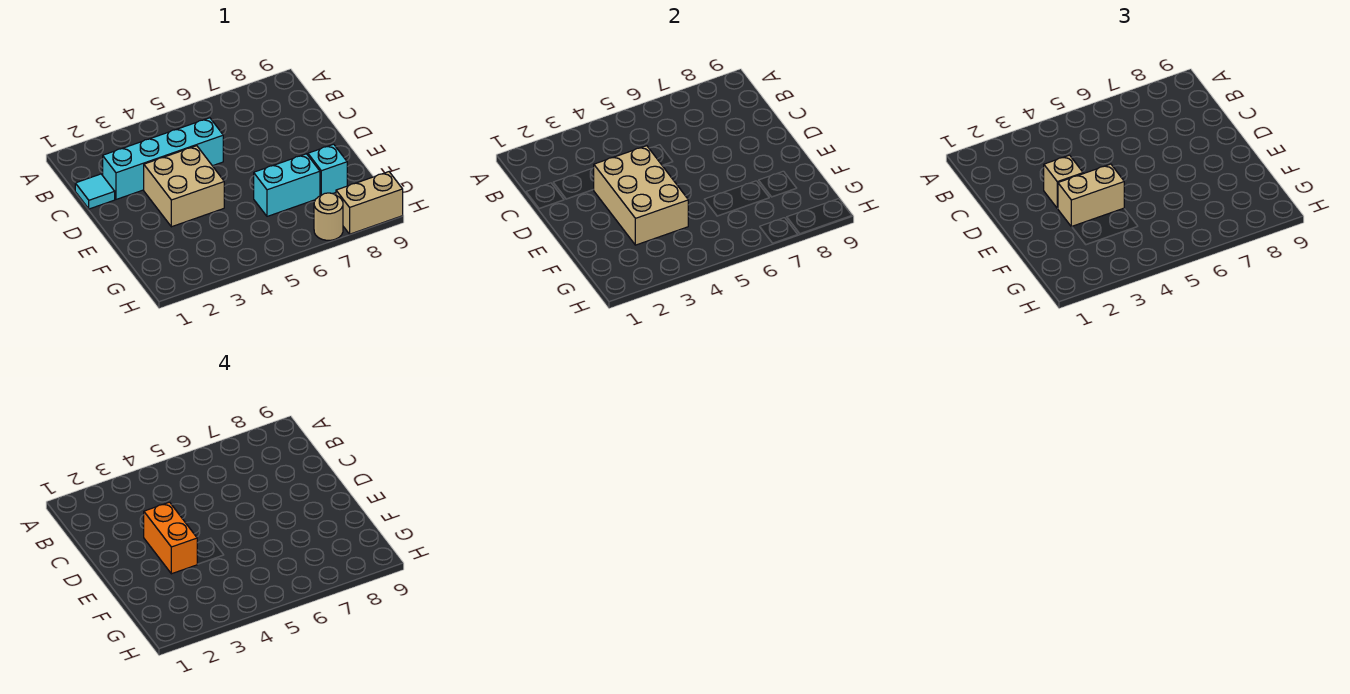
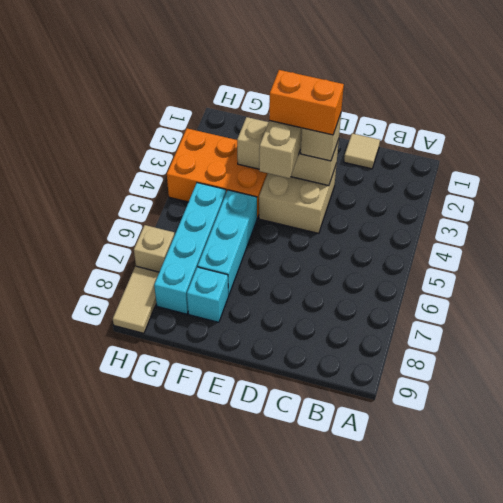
cyan tile C1 level 1 -> tan tile C1 level 1
cyan brick C2:C5 level 1 -> cyan brick G5:G8 level 1
tan brick D3:F4 level 2 -> tan brick D3:F3 level 2
none -> orange brick F3:H4 level 1
cyan brick F6:F7 level 1 -> cyan brick F5:F7 level 1
tan round brick H7 level 1 -> tan brick H7 level 1
tan brick H8:H9 level 1 -> tan tile H8:H9 level 1

